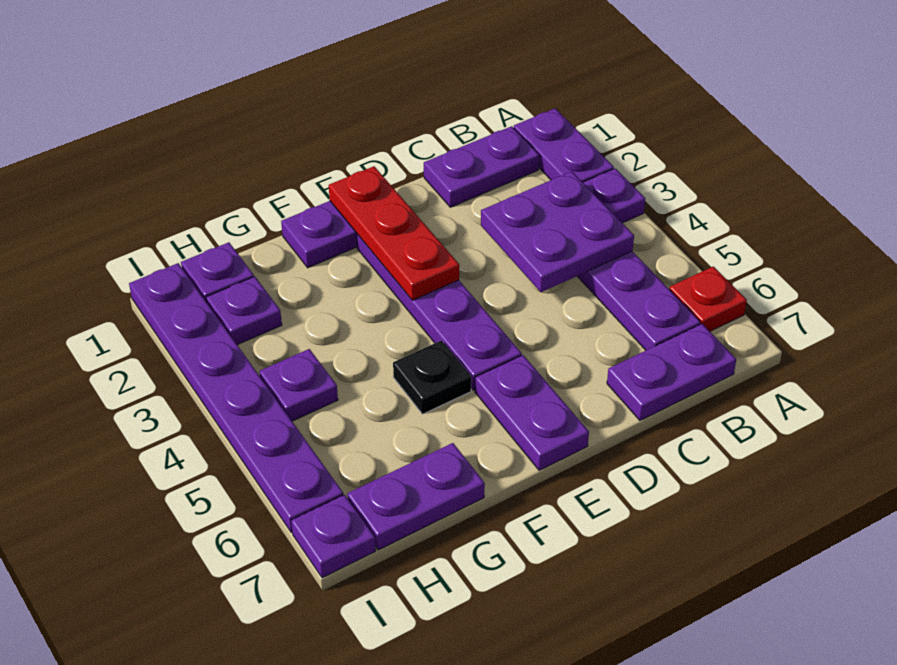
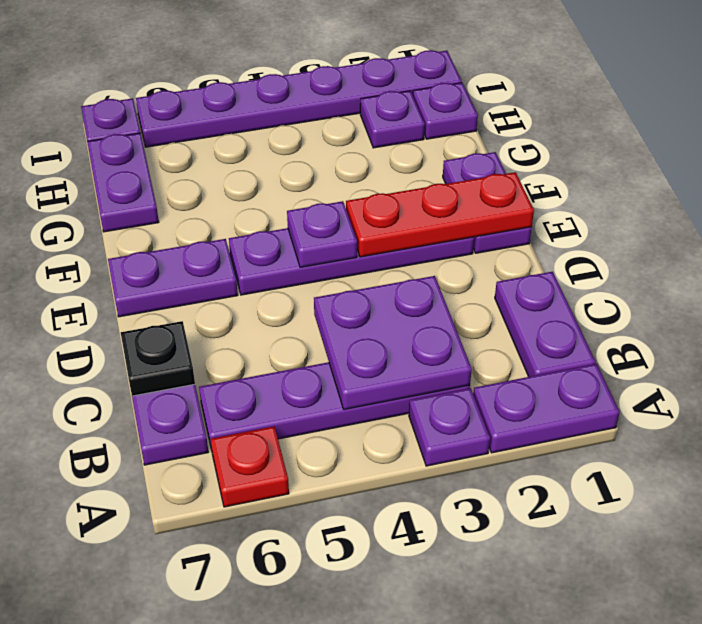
black plate F5 level 1 -> black plate C7 level 2
purple plate H4 level 1 -> purple plate E4 level 2

